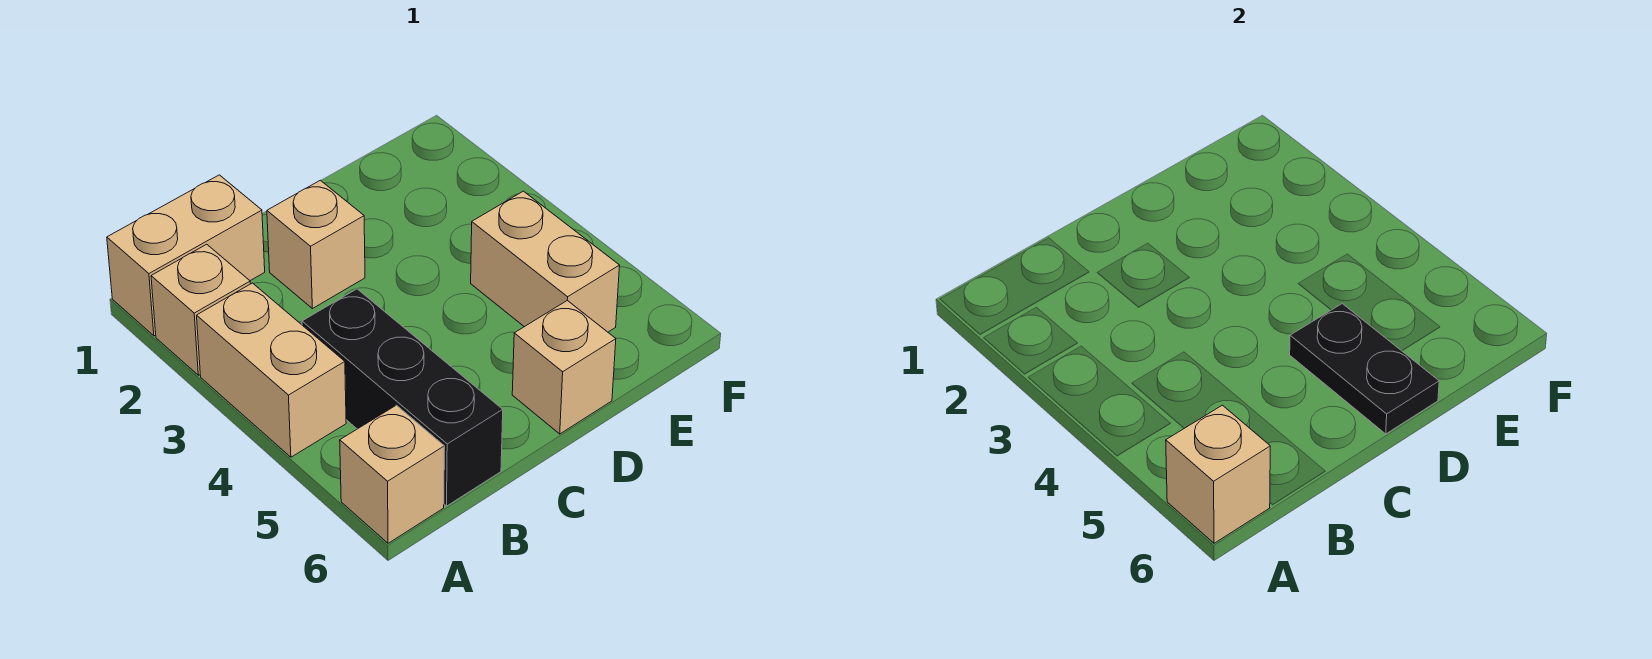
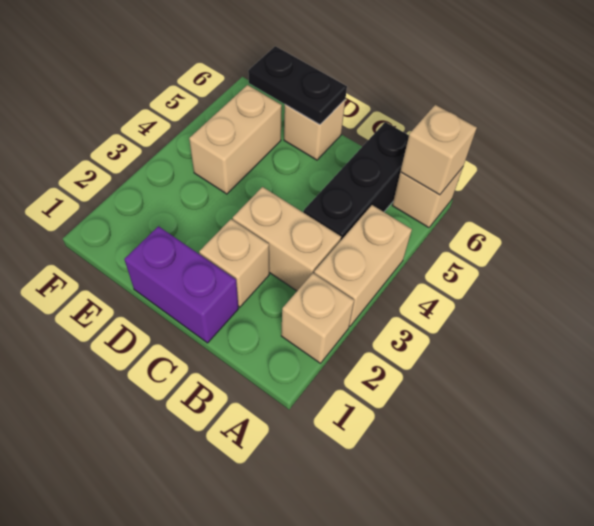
tan brick A1:B1 level 1 -> tan brick B3:C3 level 1
none -> purple brick C1:D1 level 1
black plate D5:D6 level 2 -> black plate D6:E6 level 2

